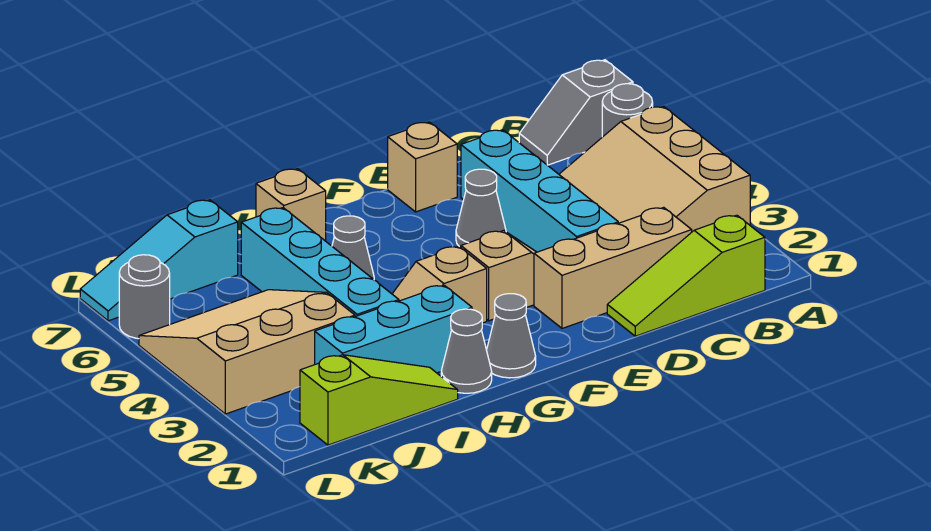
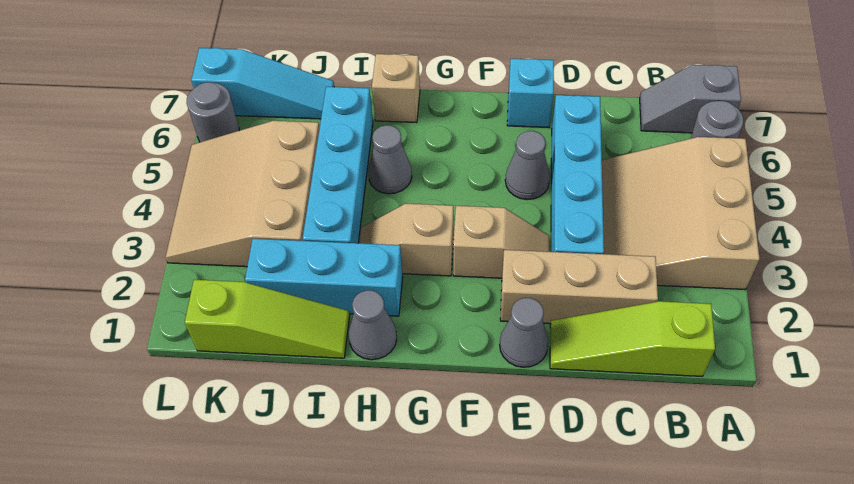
tan brick E7 level 1 -> cyan brick E7 level 1
grey cone G1 level 1 -> grey cone E1 level 1
tan slope J3:L5 level 1 top 3 -> tan slope J3:L5 level 1 top J
cyan slope J7:L7 level 1 top J -> cyan slope J7:L7 level 1 top L

